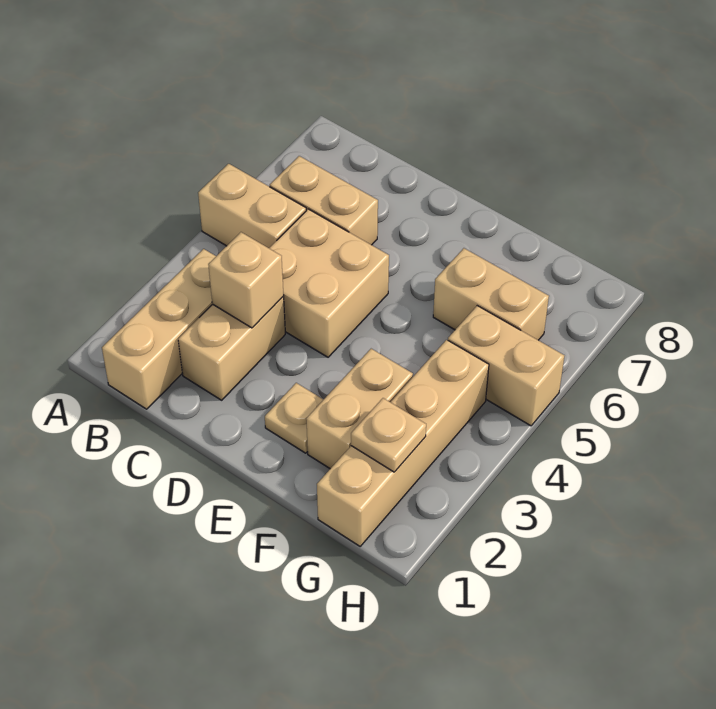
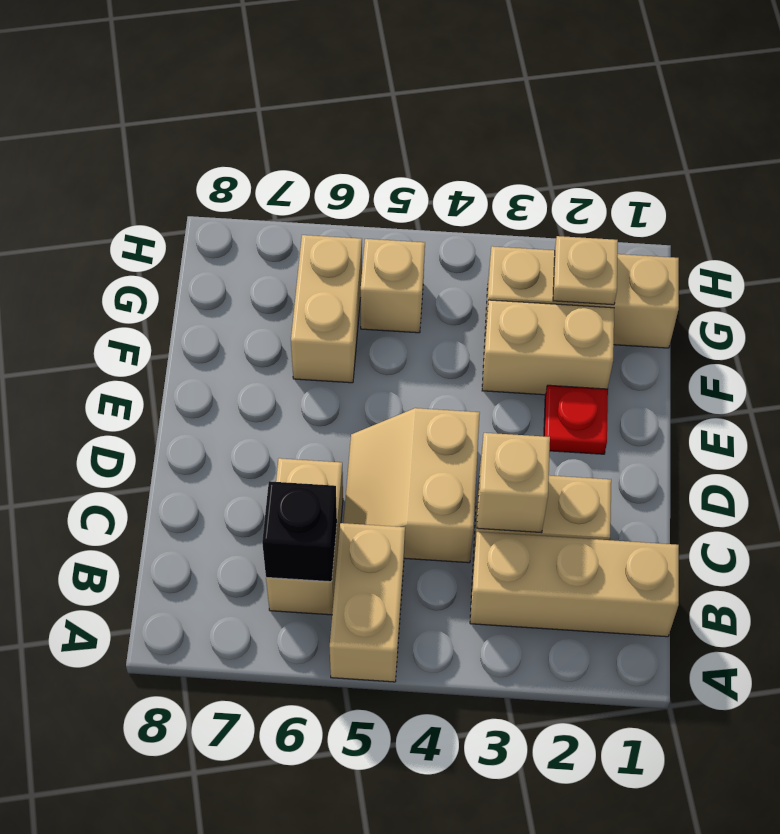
none -> black brick B6 level 2
tan brick C4:D5 level 1 -> tan slope C4:D5 level 1 top 4
tan plate E2 level 1 -> red plate E2 level 1
tan brick G1:G4 level 1 -> tan brick G1:G3 level 1
tan brick G5:H5 level 1 -> tan brick G5 level 1

